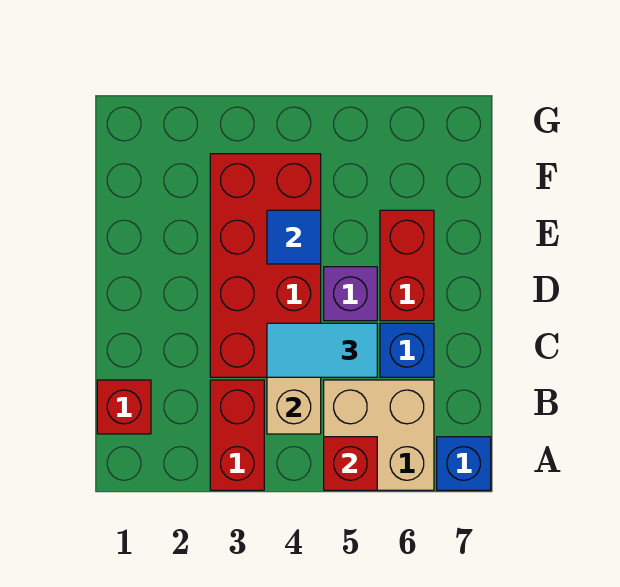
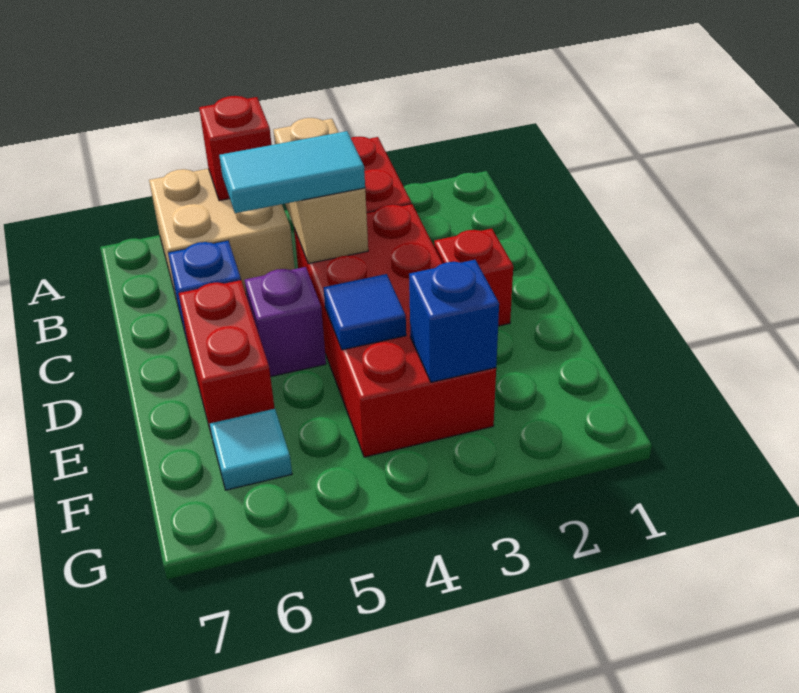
blue brick A7 level 1 -> blue brick F3 level 2
red brick B1 level 1 -> red brick D2 level 1
none -> cyan tile F6 level 1

